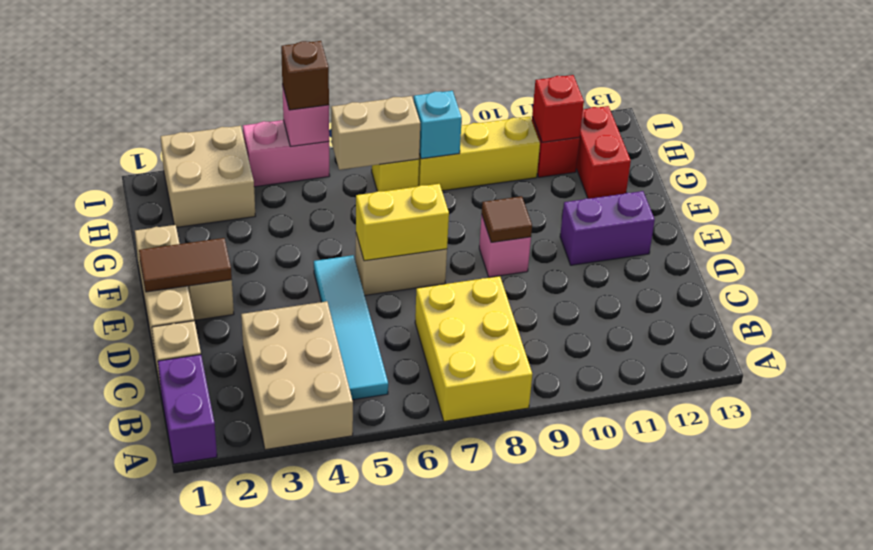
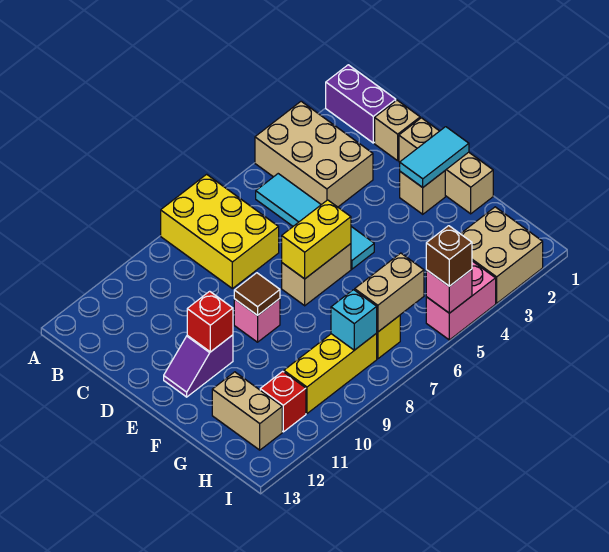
brown tile E1:E2 level 2 -> cyan tile E1:E2 level 2
purple brick E11:E12 level 1 -> purple slope E11:E12 level 1 top 11
red brick G12:H12 level 1 -> tan brick G12:H12 level 1
red brick H11 level 2 -> red brick E11 level 2

